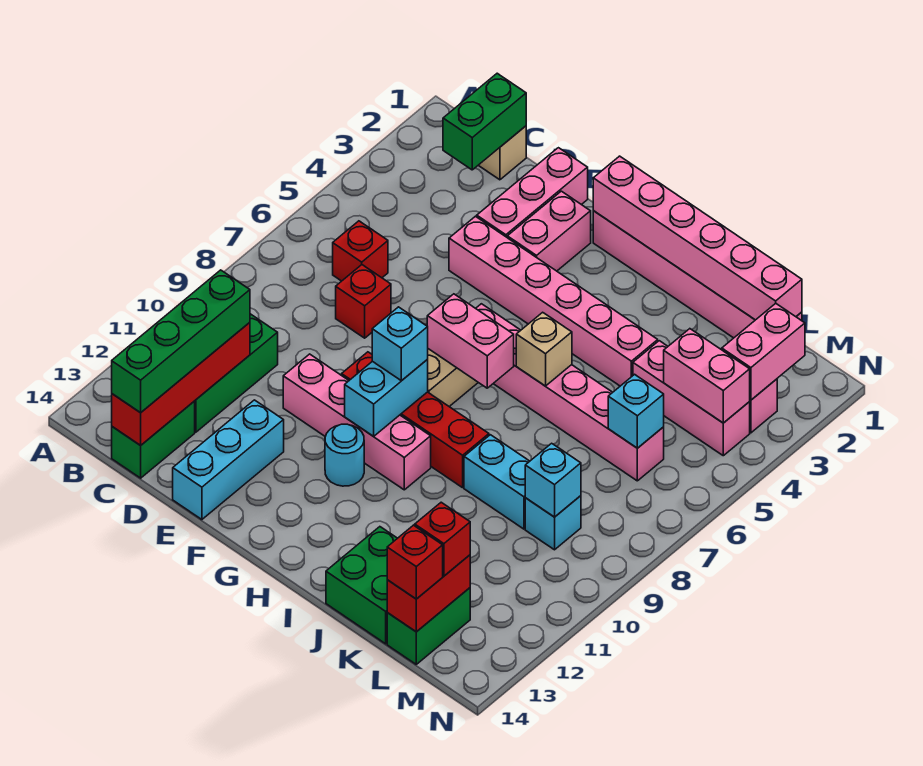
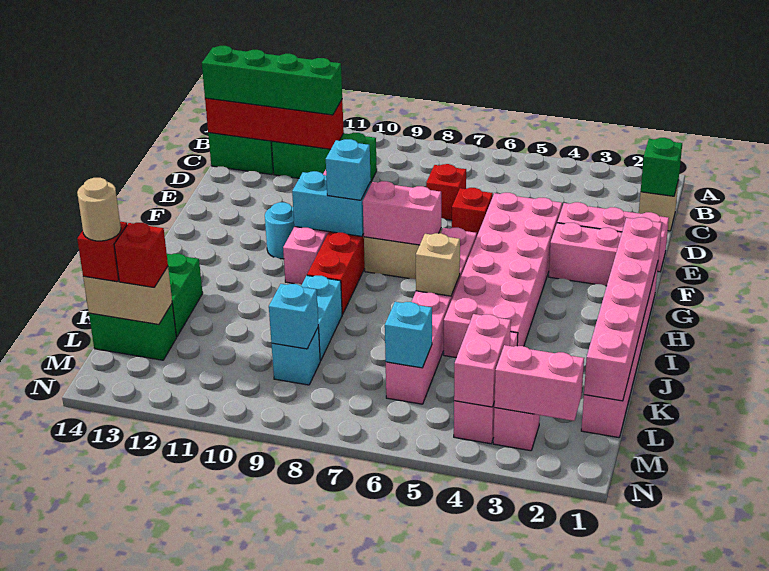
green brick C1:C2 level 2 -> green brick C1 level 2
red brick C6 level 1 -> red brick E6 level 1
pink brick E4:J4 level 1 -> pink brick E4:J5 level 1
cyan brick E12:E14 level 1 -> none
pink brick G7:H7 level 2 -> pink brick G7:G8 level 2
red brick L13:L14 level 2 -> tan brick L13:L14 level 2
none -> tan round brick L14 level 4

